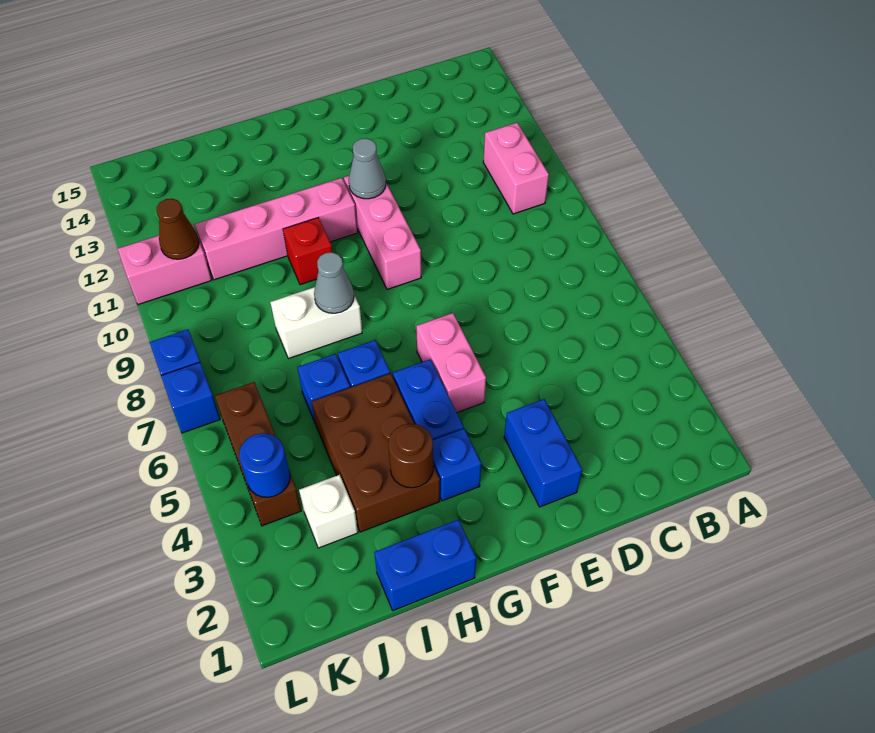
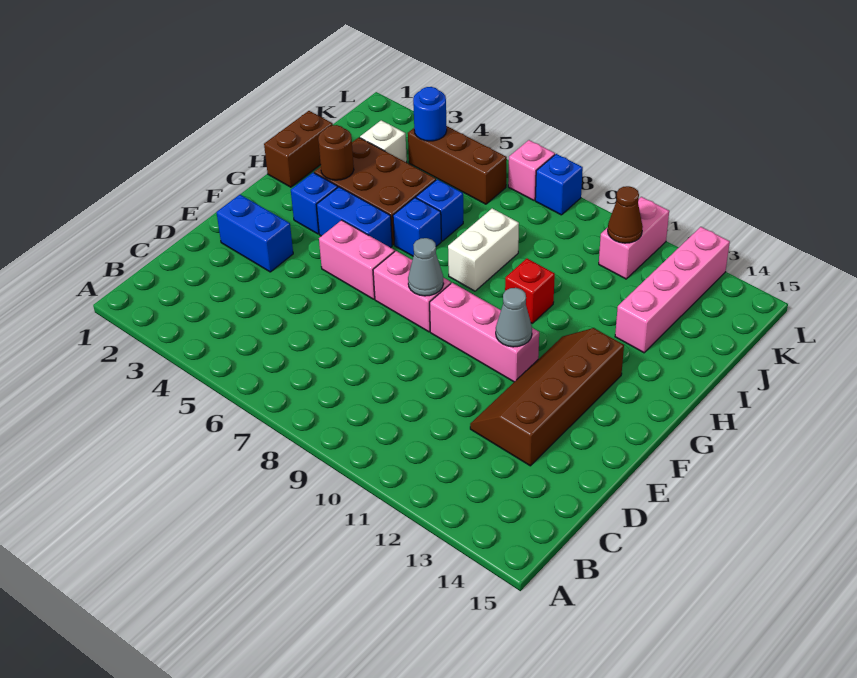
pink brick B10:B11 level 1 -> pink brick F7:F8 level 1
none -> brown slope D12:G13 level 1 top 13
pink brick G11:J11 level 1 -> pink brick I13:L13 level 1
blue brick H1:I1 level 1 -> brown brick H1:I1 level 1
grey cone H8 level 2 -> grey cone F8 level 2
blue brick L7 level 1 -> pink brick L7 level 1

